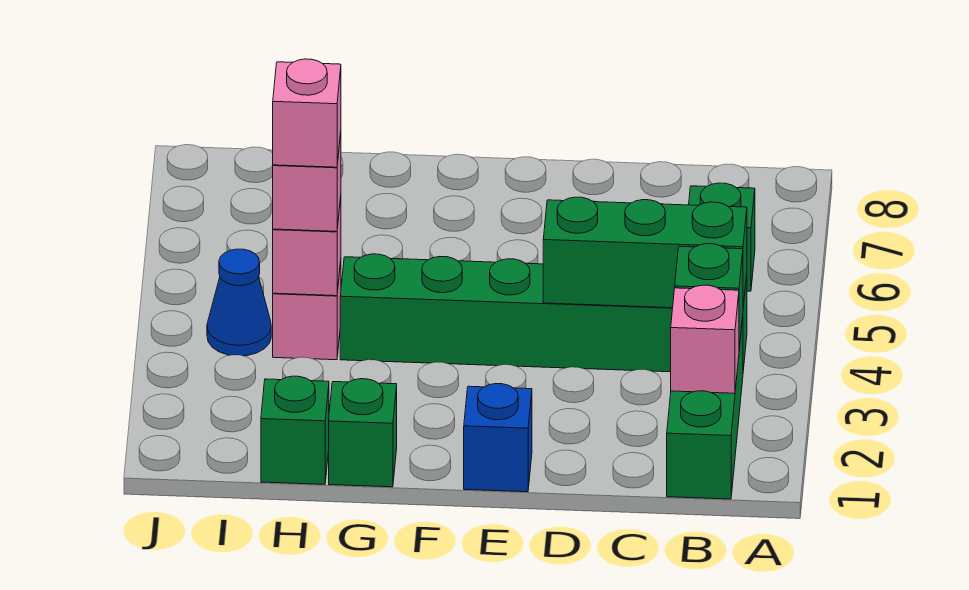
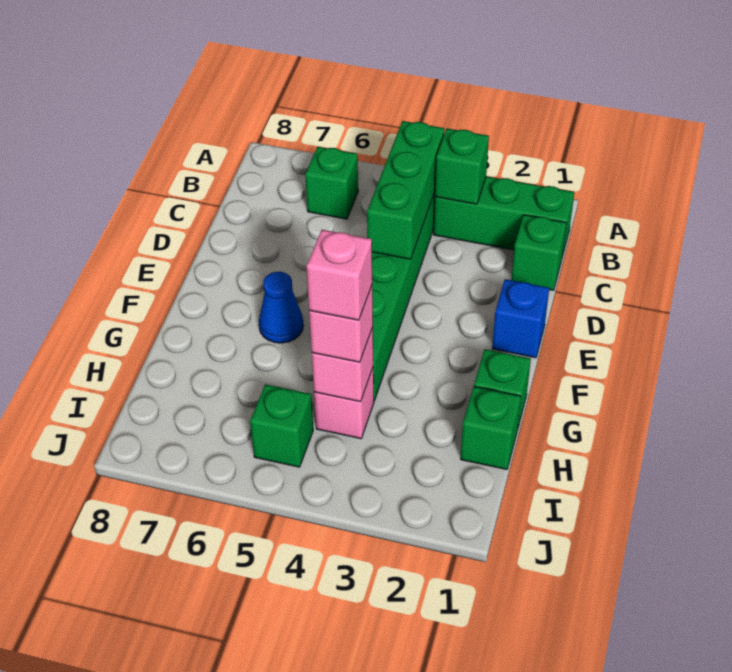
pink brick B2 level 2 -> none
none -> green brick C1 level 1
blue cone I4 level 1 -> blue cone F6 level 1
none -> green brick I5 level 1

